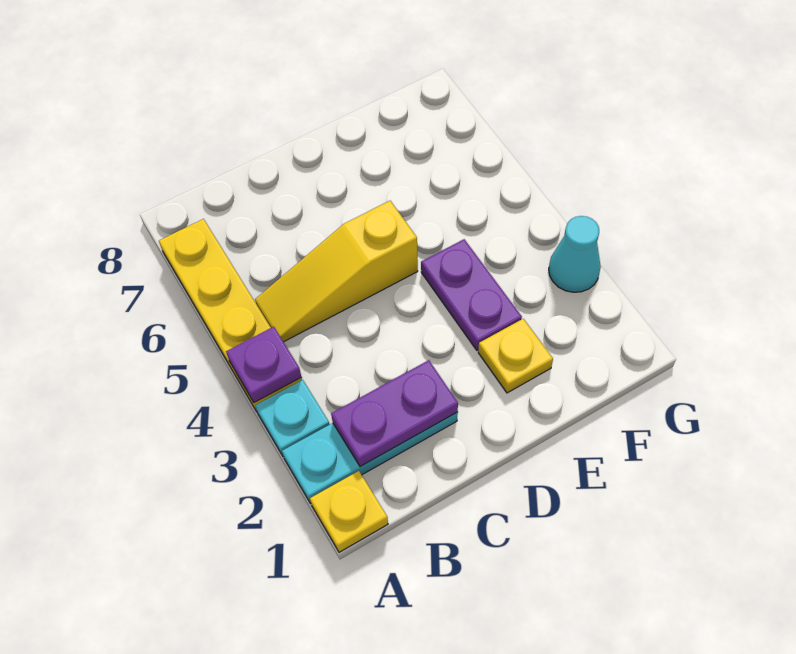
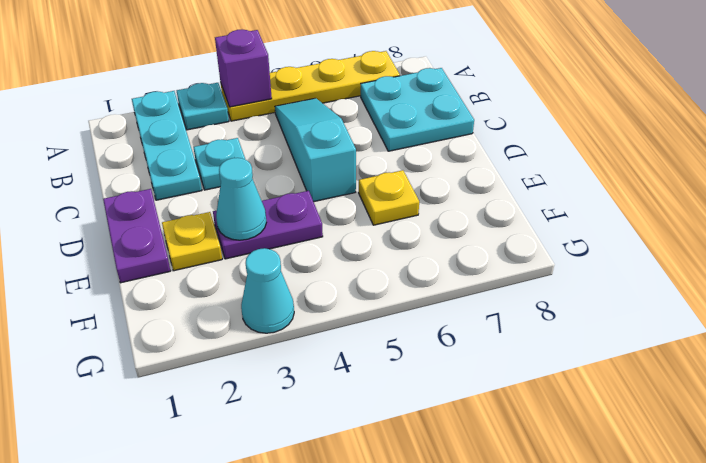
yellow plate A1 level 1 -> yellow plate E6 level 1
purple plate A4 level 2 -> purple brick A4 level 2
purple plate B2:C2 level 2 -> purple plate D1:E1 level 1
yellow slope B5:D5 level 1 top D -> cyan slope B5:D5 level 1 top D
none -> cyan plate B7:C8 level 1
none -> cyan plate C3 level 1
none -> cyan cone E3 level 2

